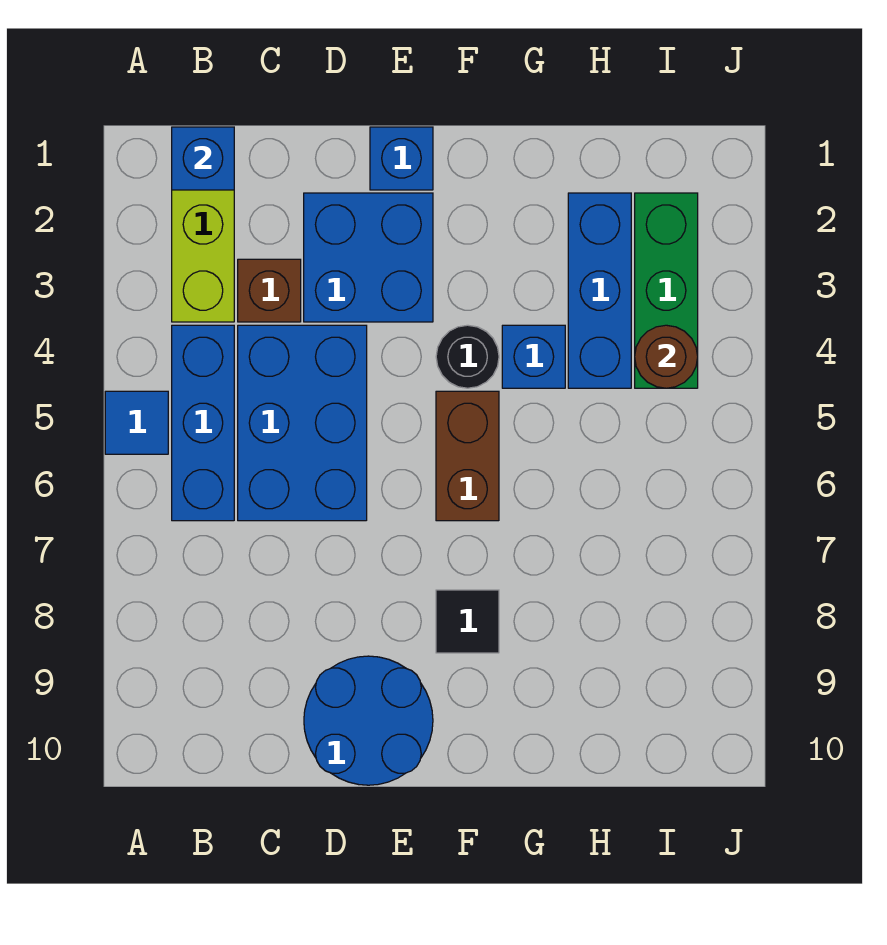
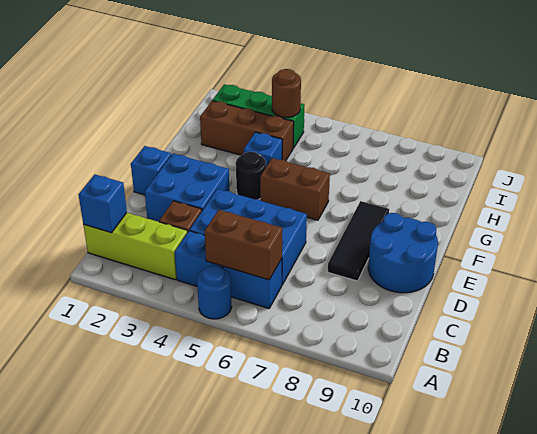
blue tile A5 level 1 -> blue round brick A5 level 1
none -> brown brick B5:B6 level 2
black tile F8 level 1 -> black tile D8:F8 level 1
blue brick H2:H4 level 1 -> brown brick H2:H4 level 1

